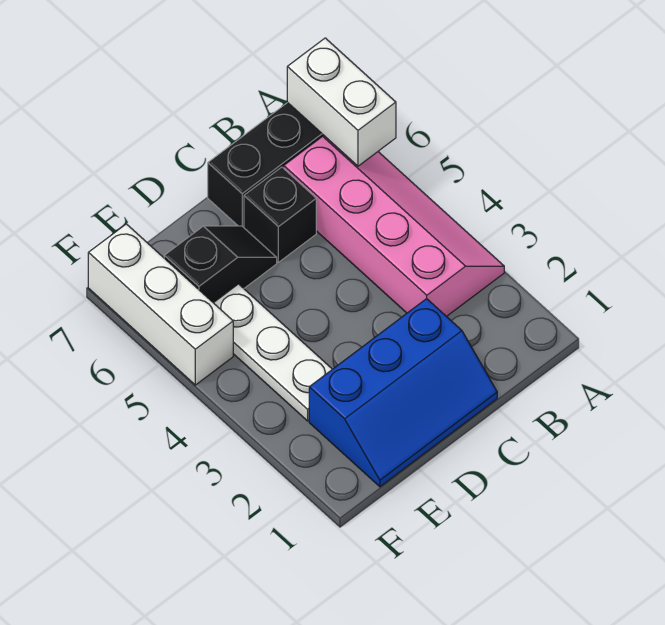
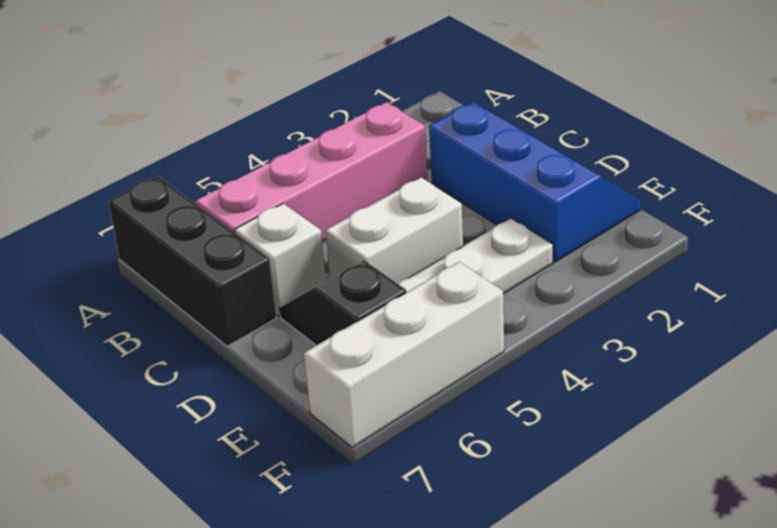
white brick A6:A7 level 2 -> white brick D4:D5 level 1
black brick C6 level 1 -> white brick C6 level 1

